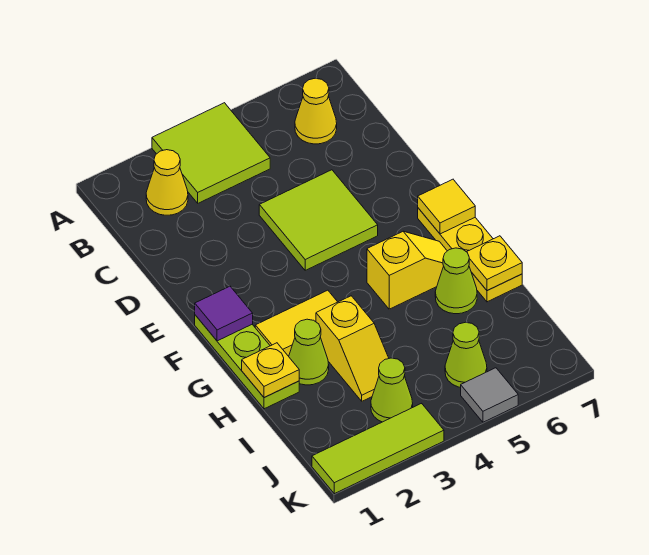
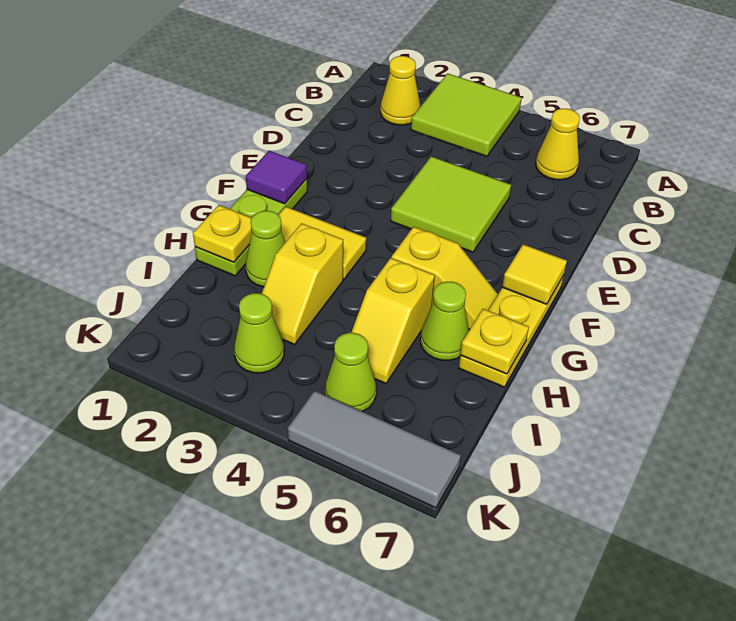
none -> yellow slope H5:I5 level 1 top H
lime tile K1:K3 level 1 -> none
grey tile K5 level 1 -> grey tile K5:K7 level 1

